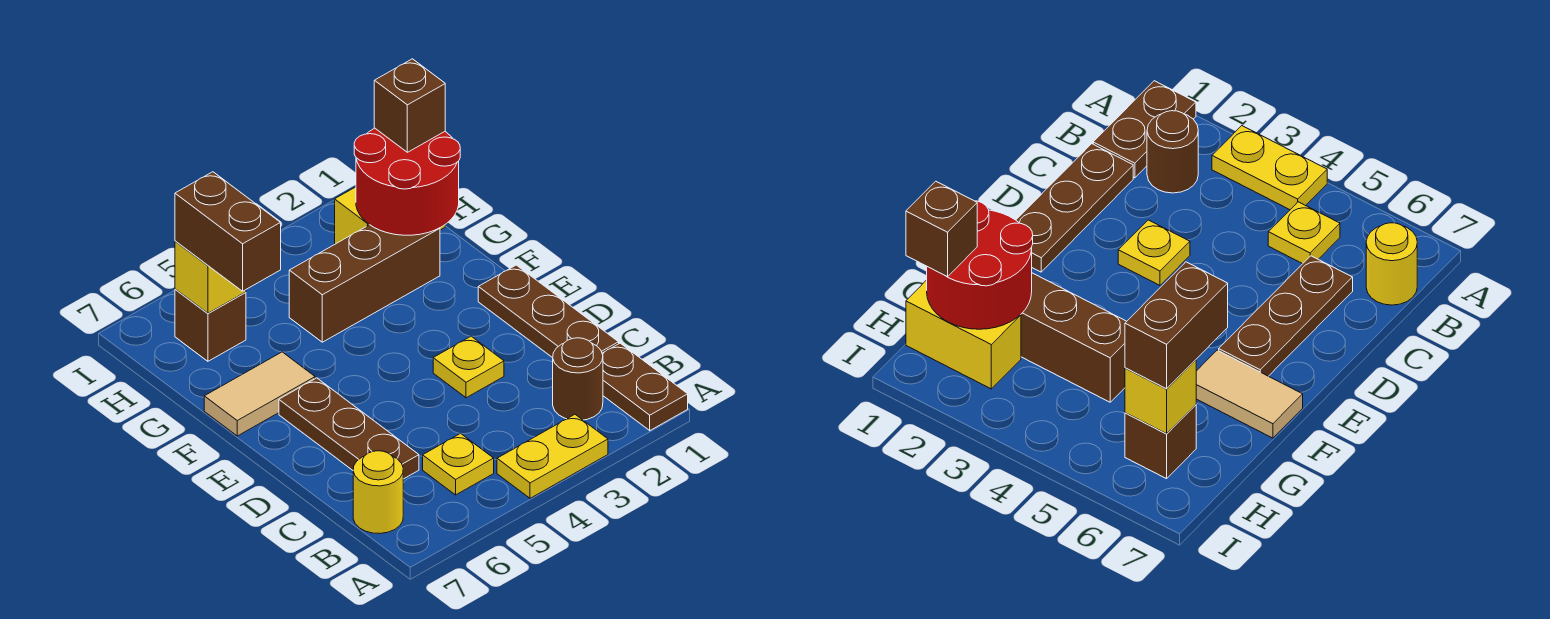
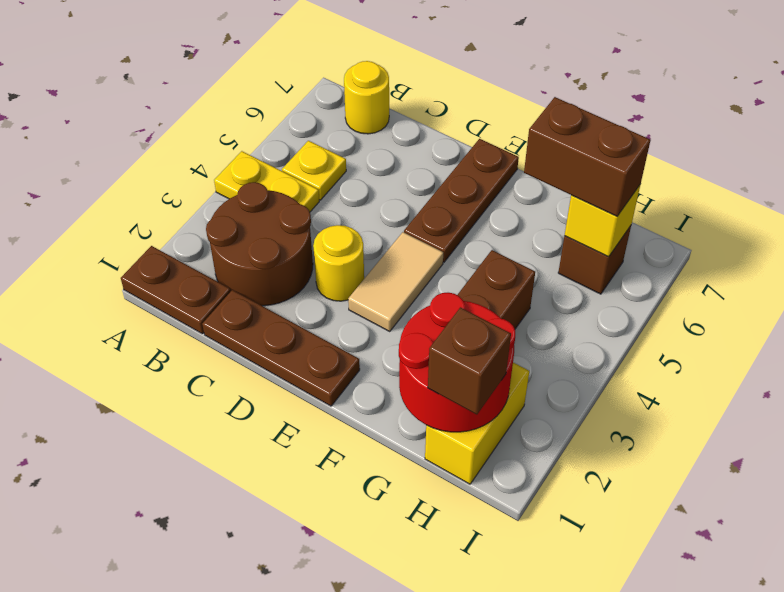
yellow plate A3:A4 level 1 -> yellow plate A4:B4 level 1
brown round brick B2 level 1 -> brown round brick B2:C3 level 1
brown plate C6:E6 level 1 -> brown plate E5:E7 level 1
yellow plate D3 level 1 -> yellow round brick D3 level 1
tan tile F6:F7 level 1 -> tan tile E3:E4 level 1

